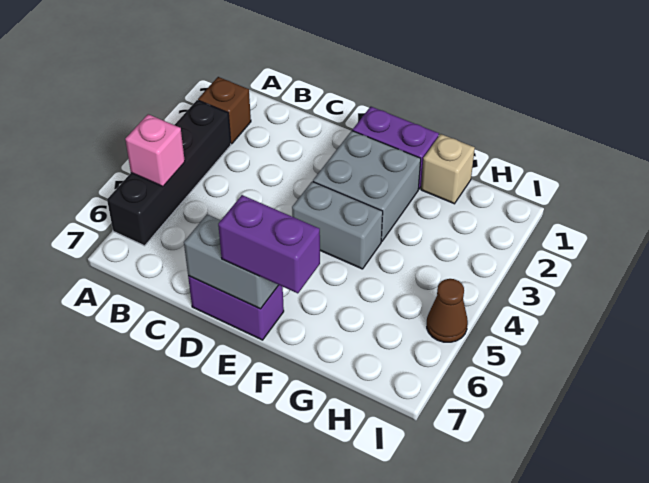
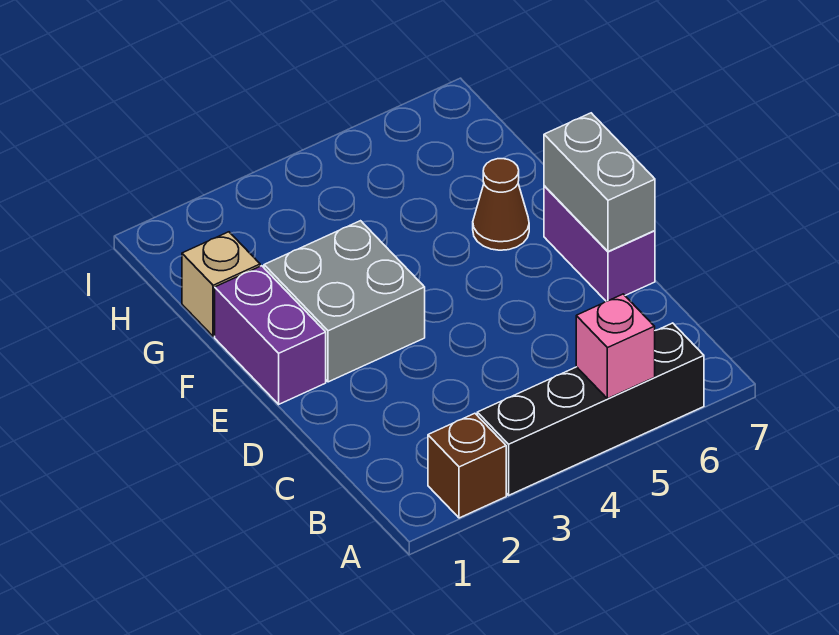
grey brick E4:F4 level 1 -> none
purple brick E7:F7 level 3 -> none
brown cone I5 level 1 -> brown cone F6 level 1

